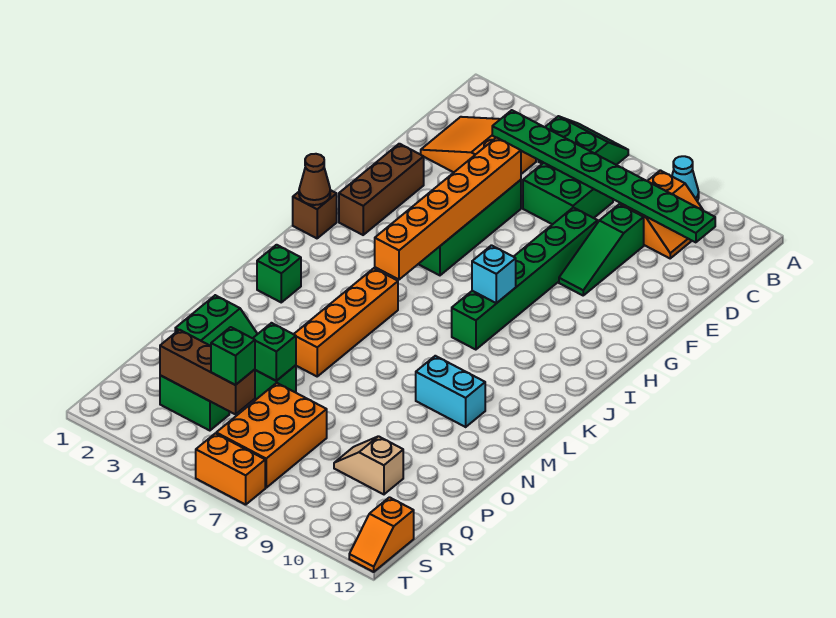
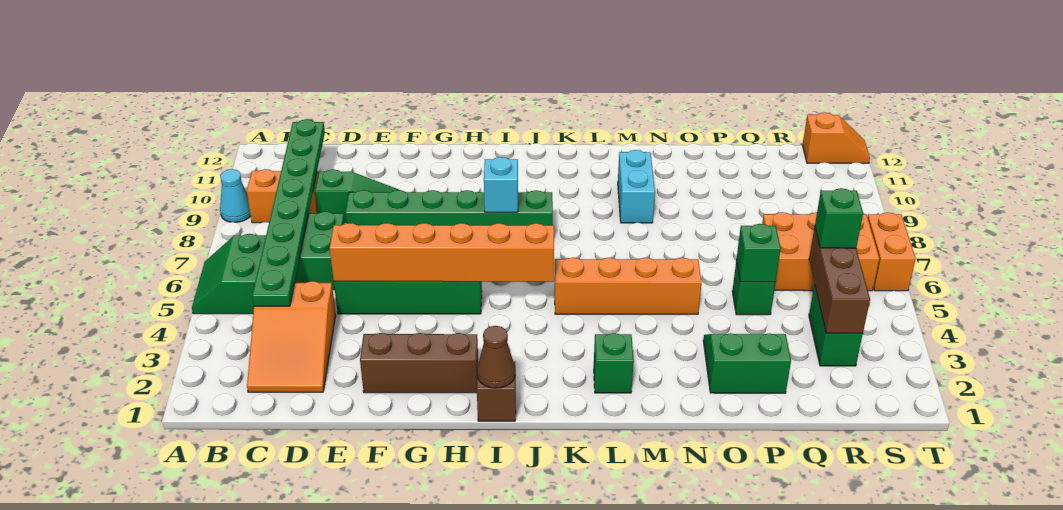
tan slope Q9:Q10 level 1 top 10 -> none

